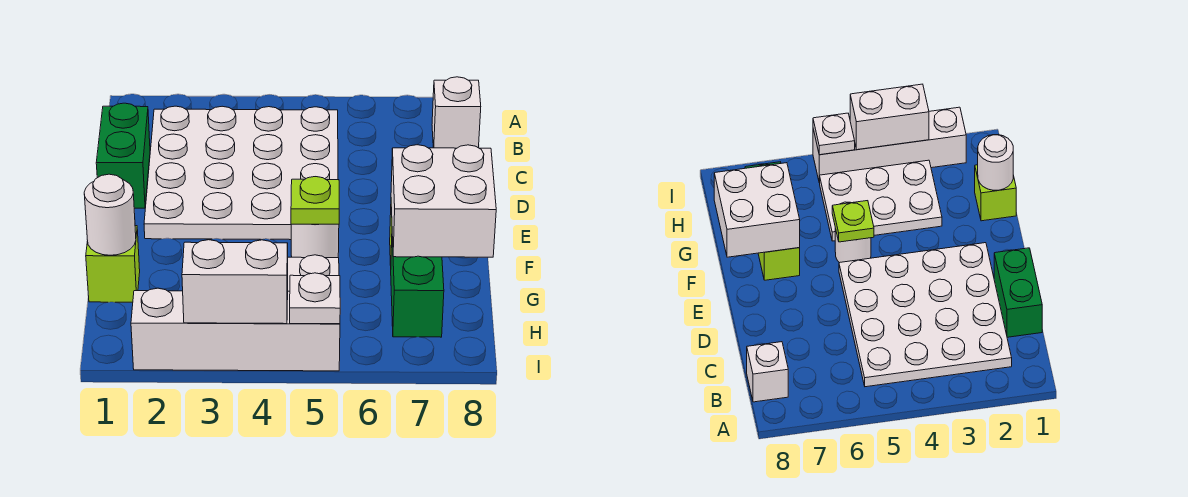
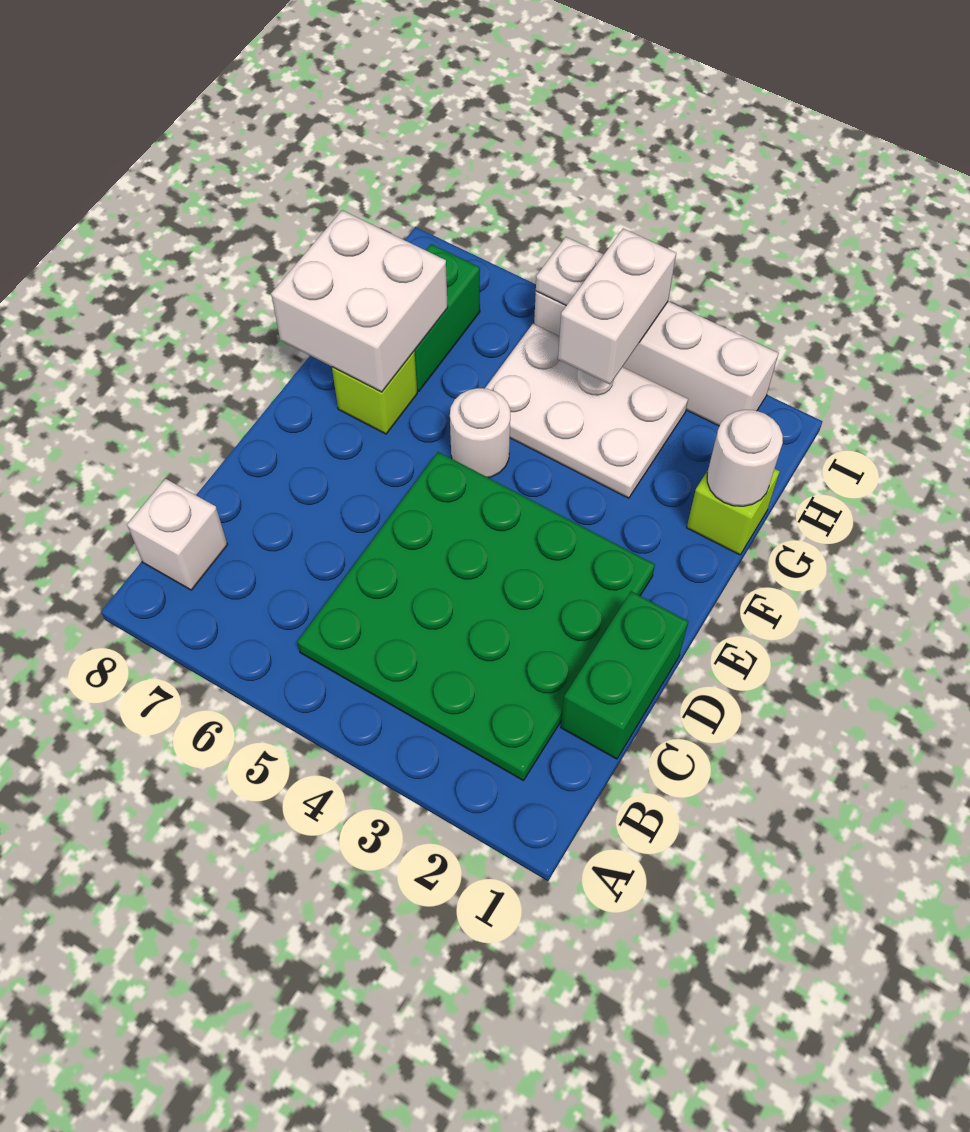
white plate B2:E5 level 1 -> green plate B2:E5 level 1
lime plate F5 level 2 -> none
white brick I3:I4 level 2 -> white brick H4:I4 level 2

